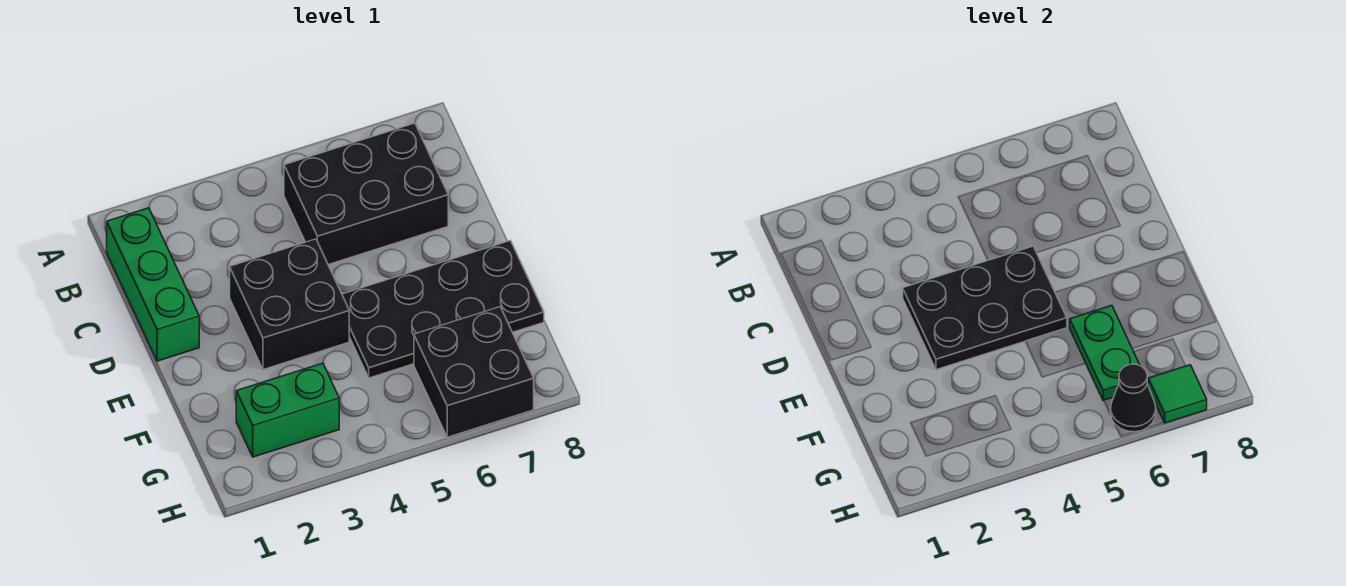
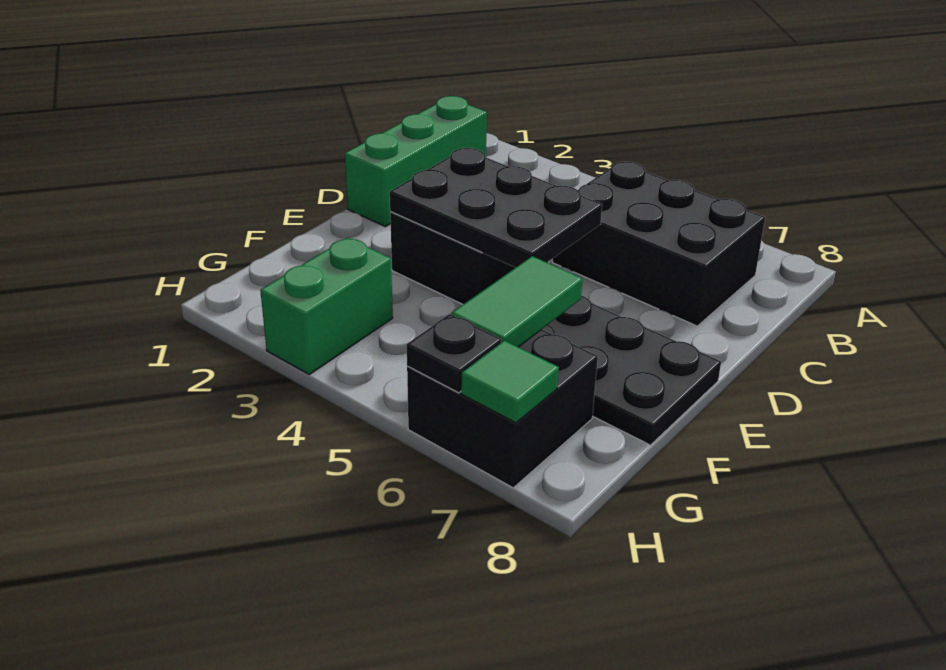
green plate F6:G6 level 2 -> green tile F6:G6 level 2
green brick G2:G3 level 1 -> green brick G3:H3 level 1
black cone H6 level 2 -> black plate H6 level 2

